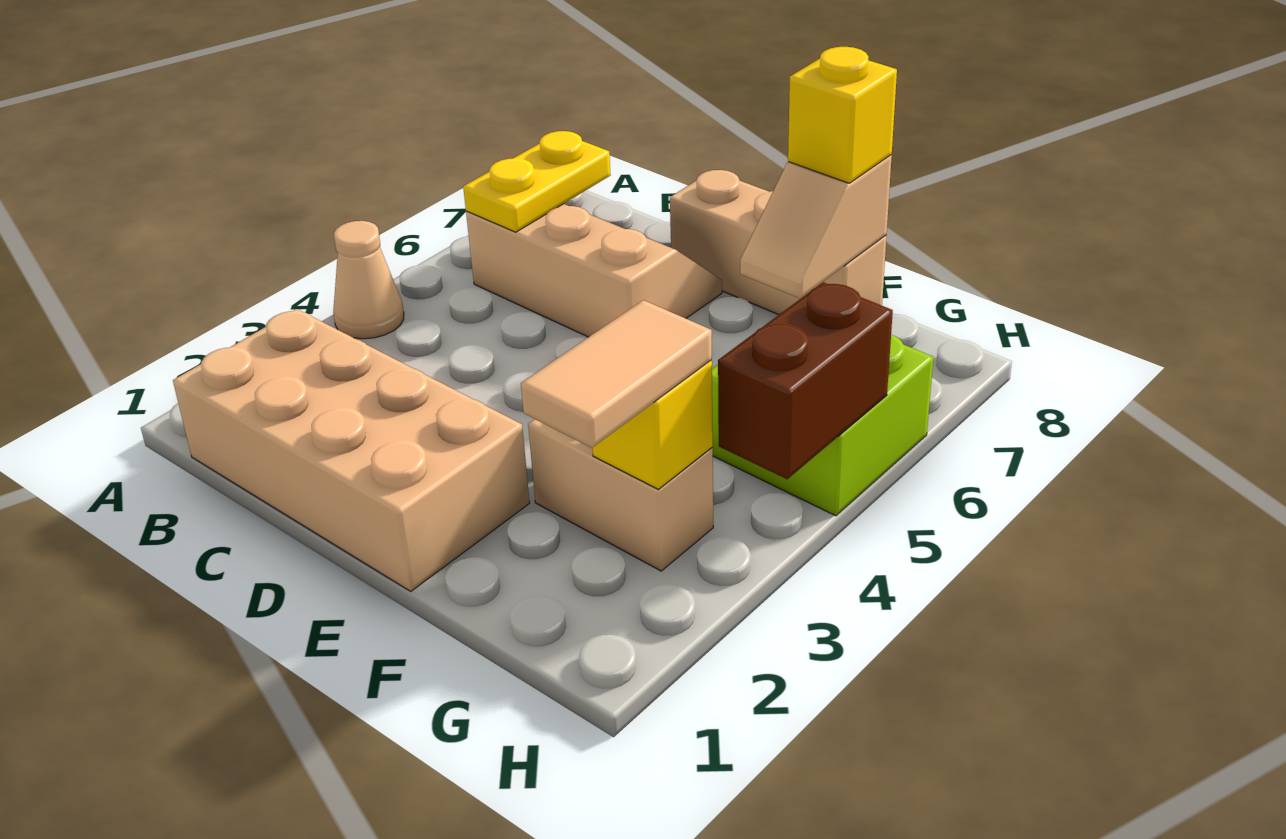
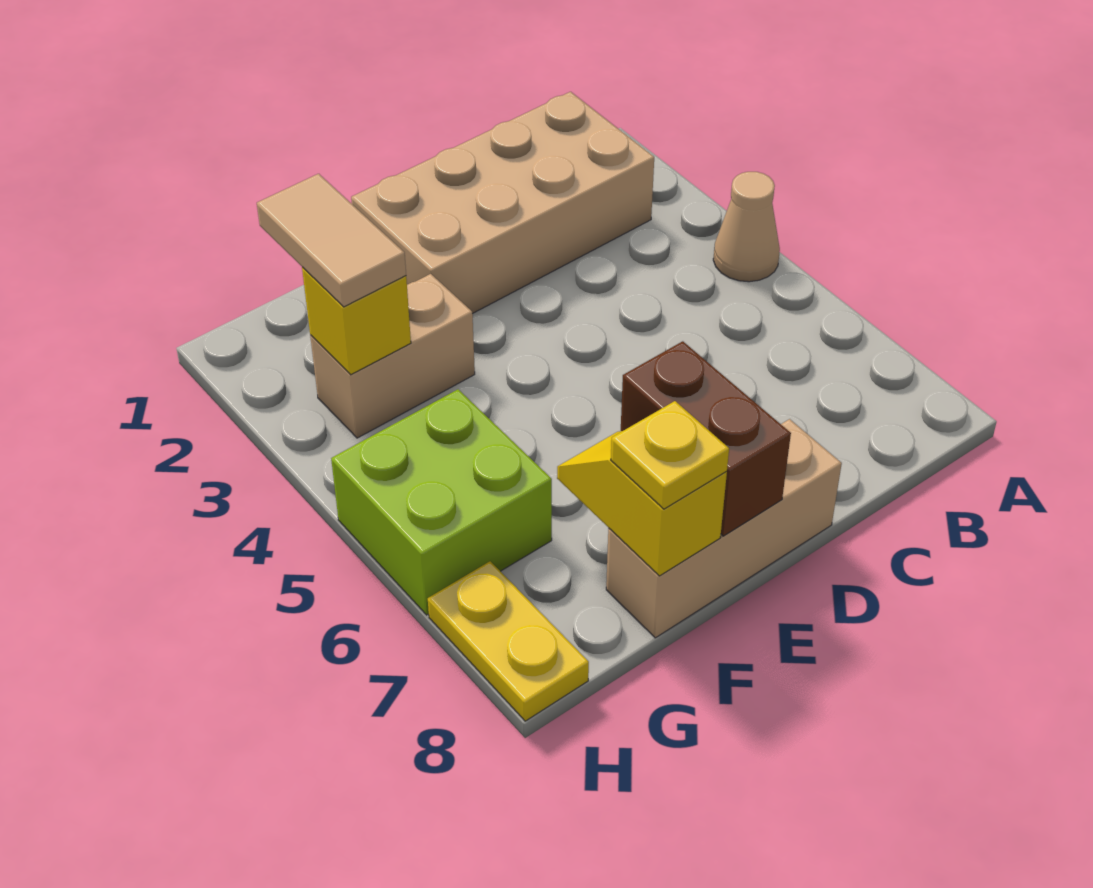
tan slope B6:D7 level 1 top 6 -> none
yellow plate B6:B7 level 2 -> yellow plate H7:H8 level 1
tan slope F7:F8 level 2 top 8 -> yellow slope F7:F8 level 2 top 8
yellow brick F8 level 3 -> yellow plate F8 level 3
brown brick H4:H5 level 2 -> brown brick E7:E8 level 2

